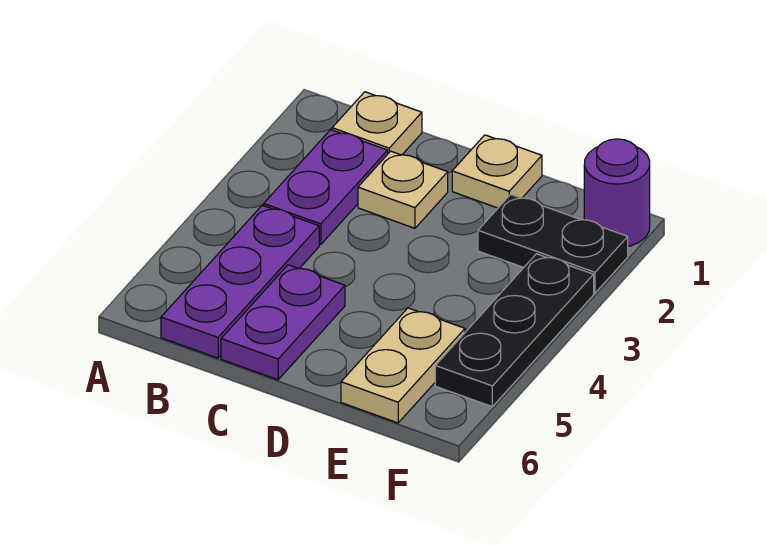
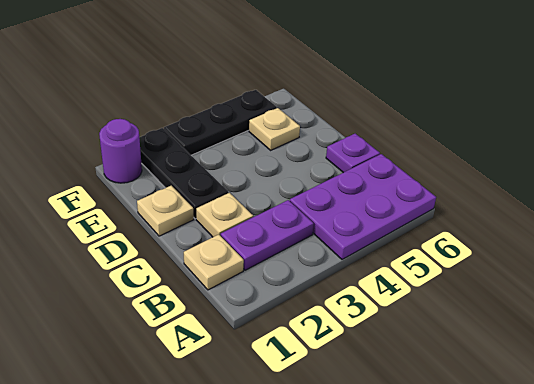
purple plate B4:B6 level 1 -> purple plate A4:B6 level 1
purple plate C5:C6 level 1 -> purple plate C6 level 1
black plate E2:F2 level 1 -> black plate D2:F2 level 1
tan plate E5:E6 level 1 -> tan plate E5 level 1

